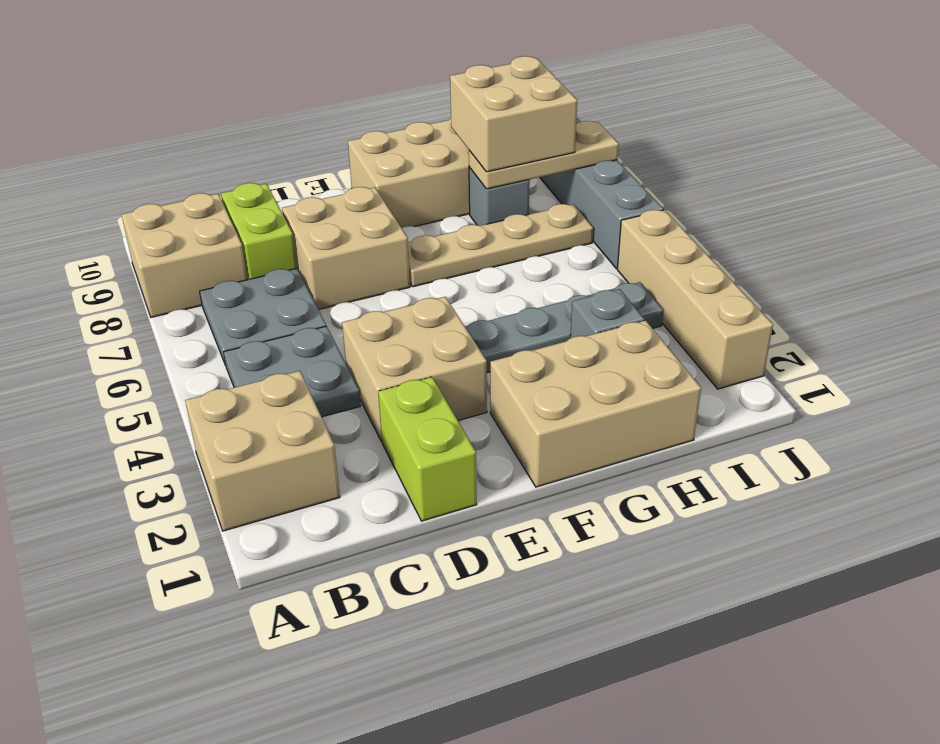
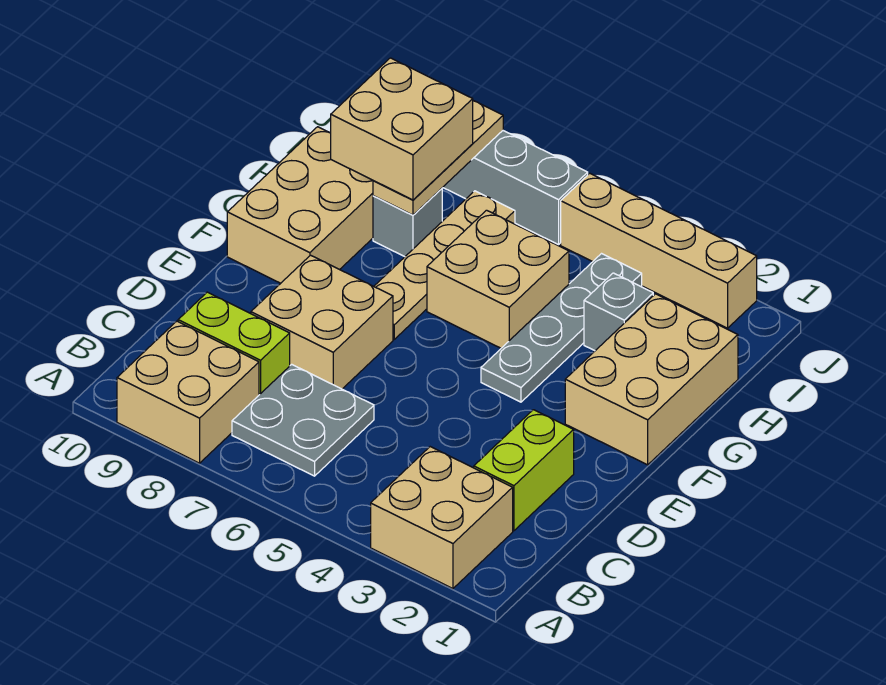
grey plate B4:C5 level 1 -> none
lime brick D1:D2 level 1 -> lime brick C2:D2 level 1
tan brick D3:E4 level 1 -> tan brick G5:H6 level 1

